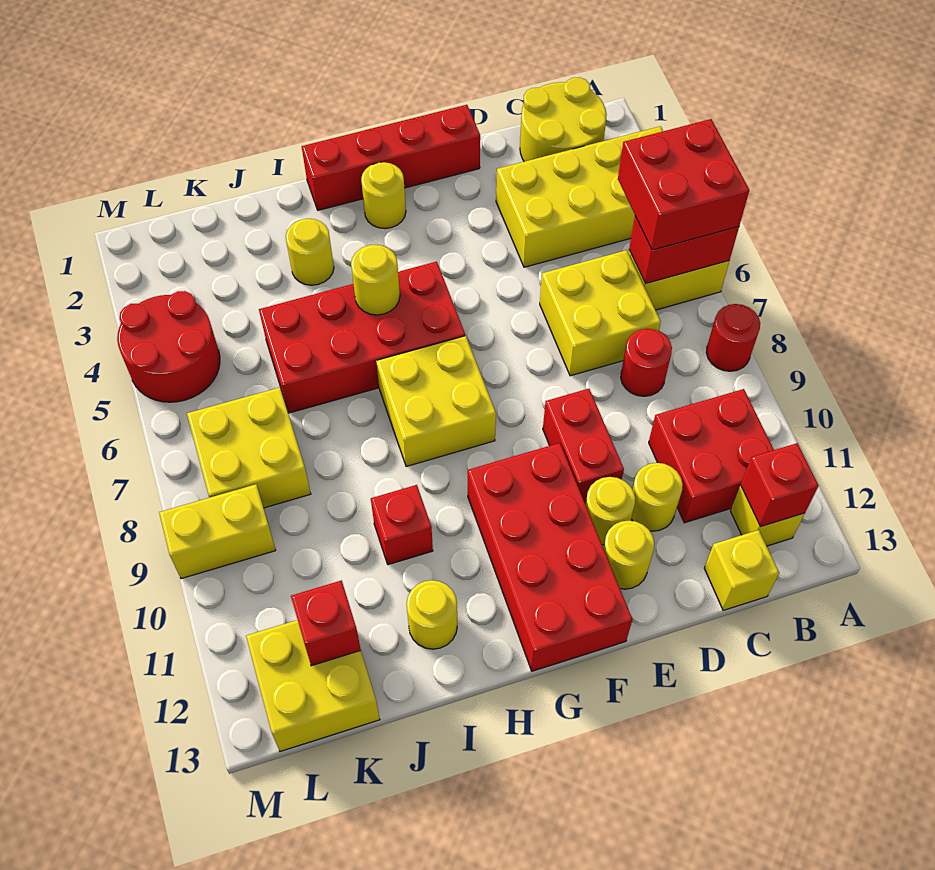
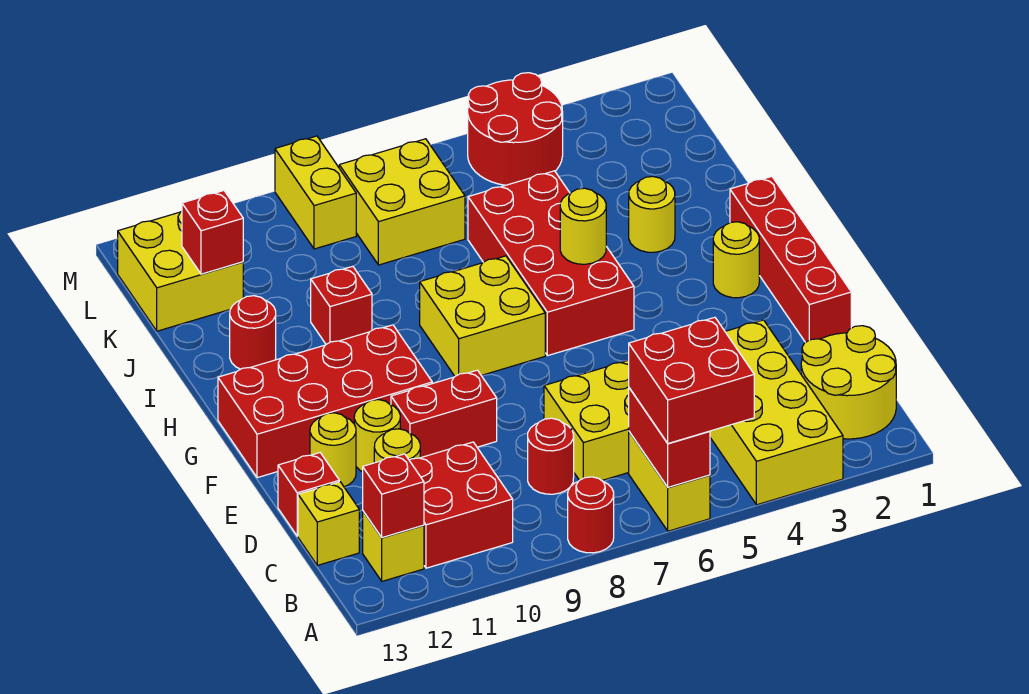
none -> red brick D13 level 1
yellow round brick I12 level 1 -> red round brick I12 level 1

